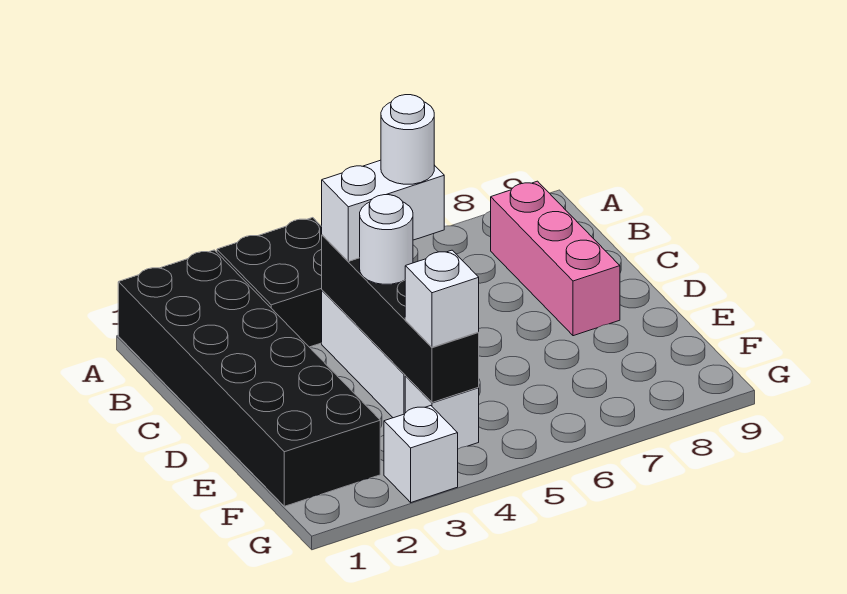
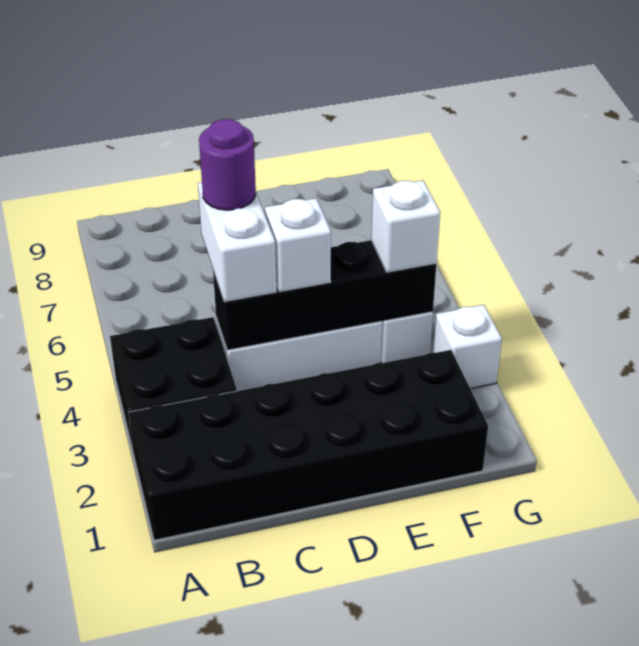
pink brick B8:D8 level 1 -> none
white round brick C5 level 4 -> purple round brick C5 level 4
white round brick D4 level 3 -> white brick D4 level 3

